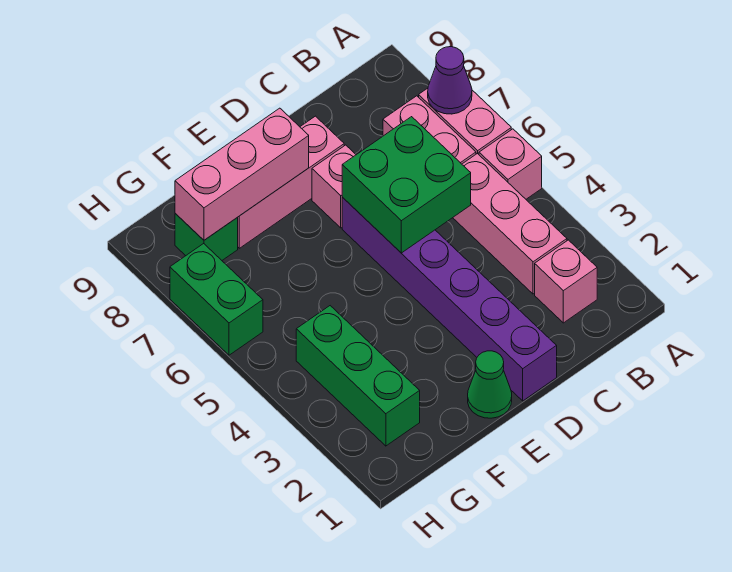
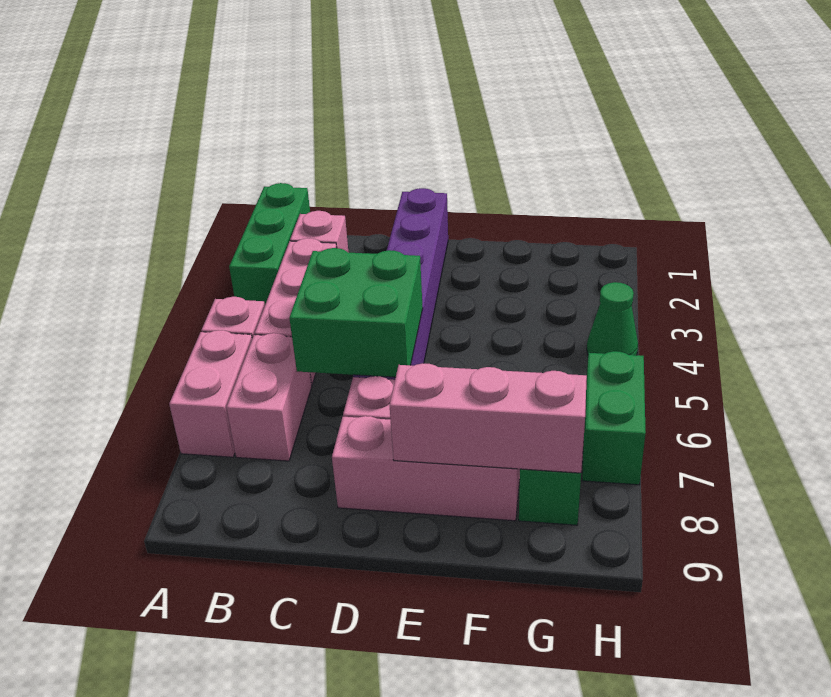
purple cone A7 level 2 -> none
green cone E1 level 1 -> green cone H4 level 1
green brick G2:G4 level 1 -> green brick A1:A3 level 1

